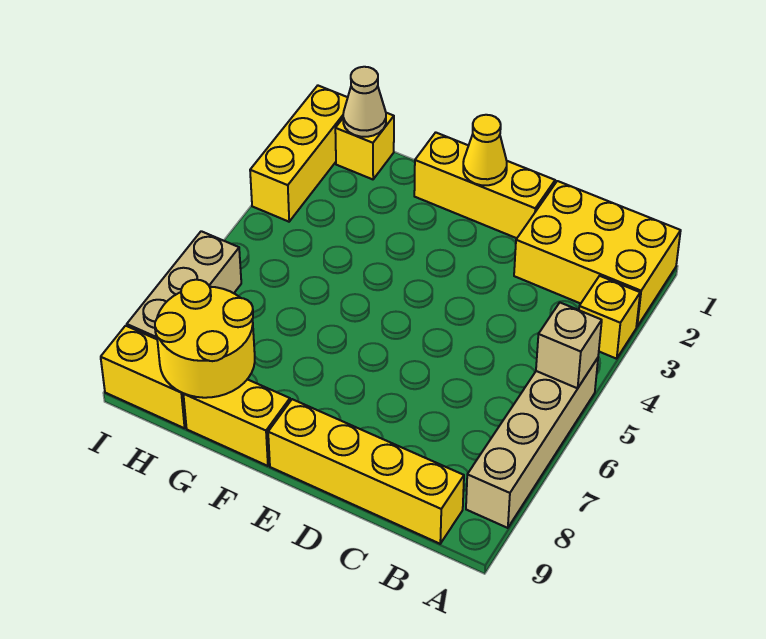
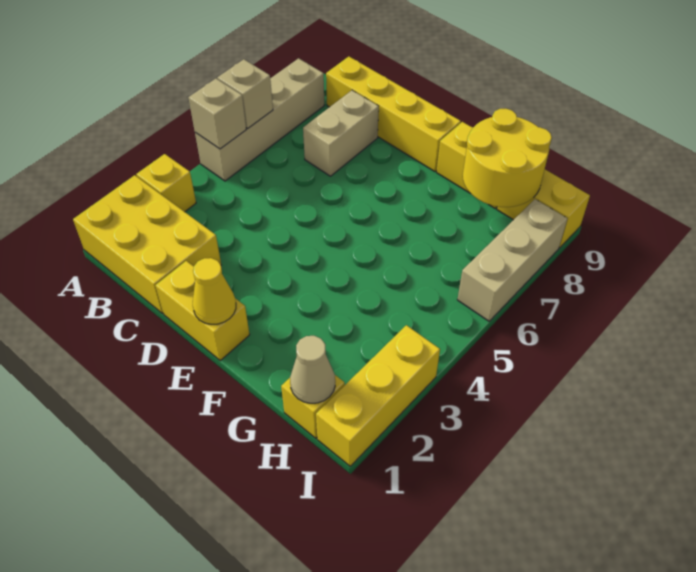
none -> tan brick A6 level 2
none -> tan brick C7:C8 level 1
yellow brick D1:F1 level 1 -> yellow brick D1:E1 level 1

